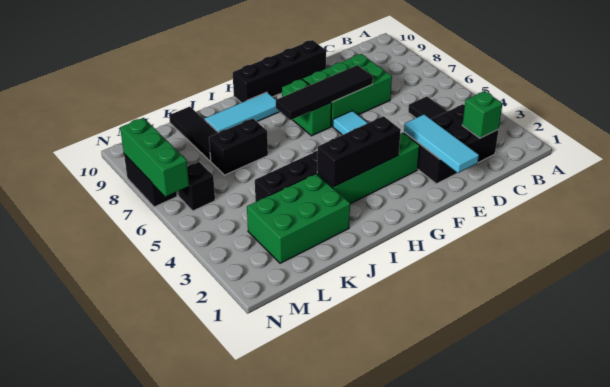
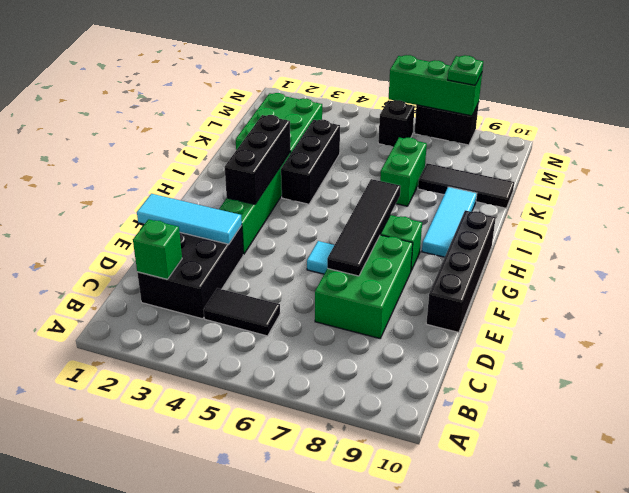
black brick J7:K7 level 1 -> green brick J7:K7 level 1
none -> green plate N8 level 3

